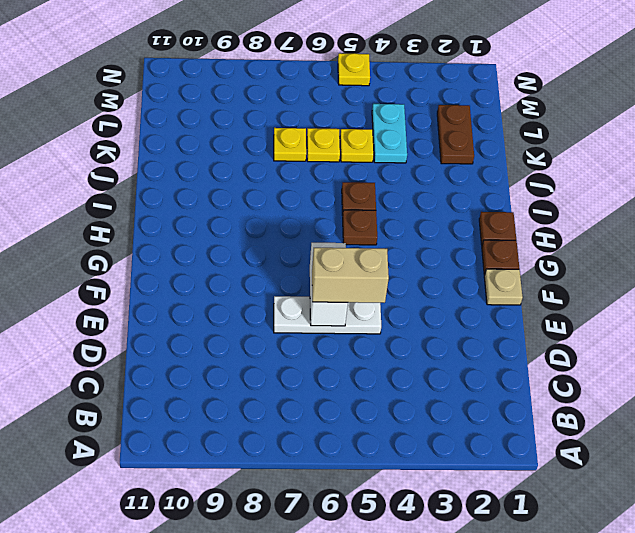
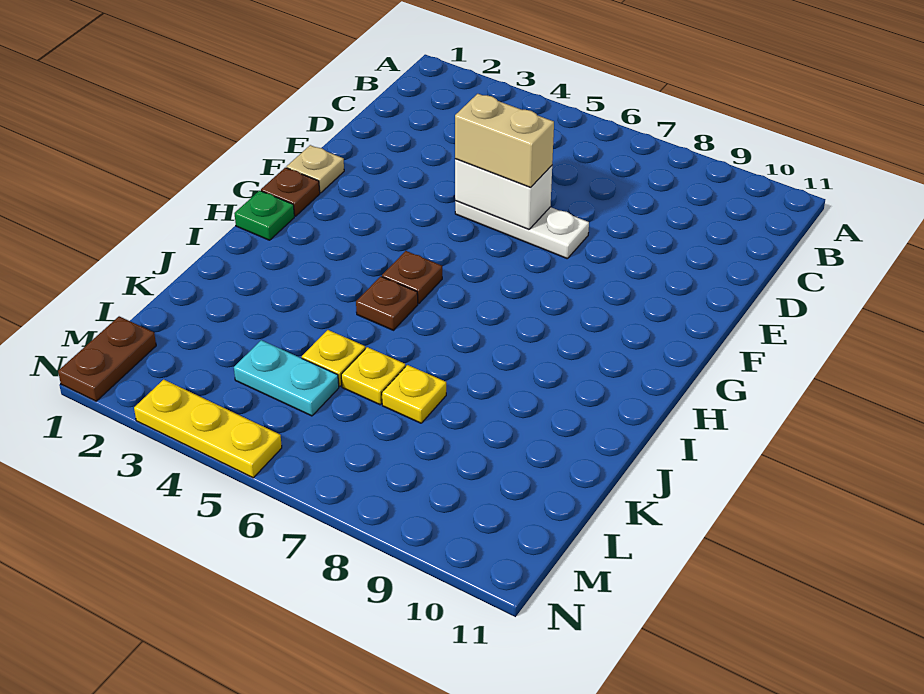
white brick E6:F6 level 2 -> white brick E5:E6 level 2
brown plate H1 level 1 -> green plate H1 level 1
brown plate K2:L2 level 1 -> brown plate M1:N1 level 1
cyan plate K4:L4 level 1 -> cyan plate L4:L5 level 1
yellow plate N5 level 1 -> yellow plate N3:N5 level 1

